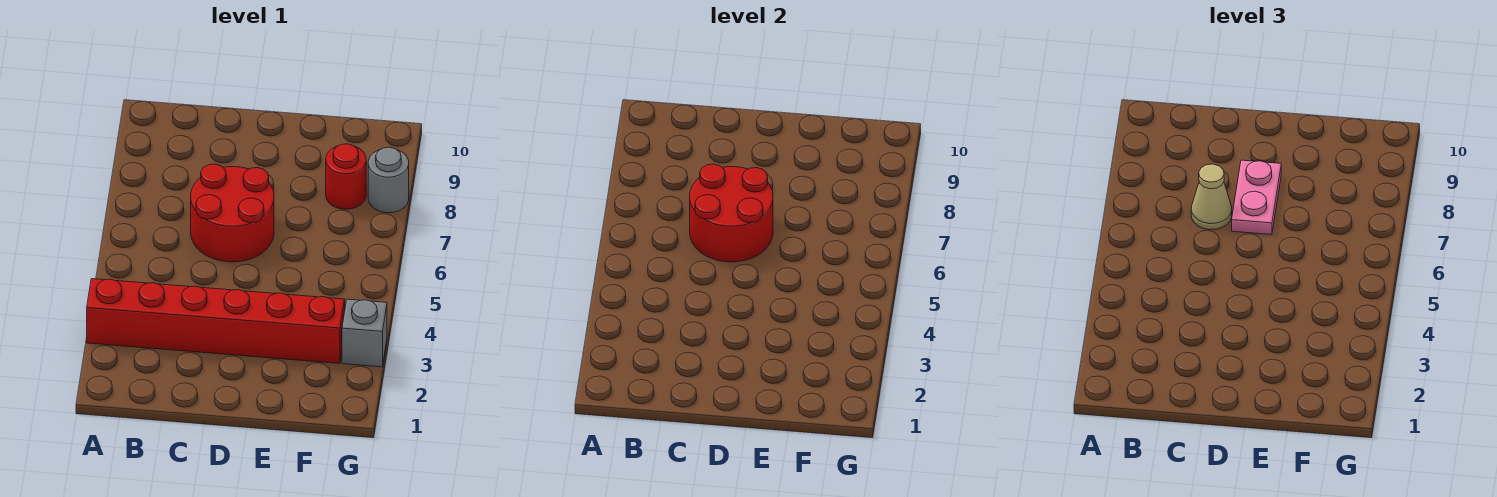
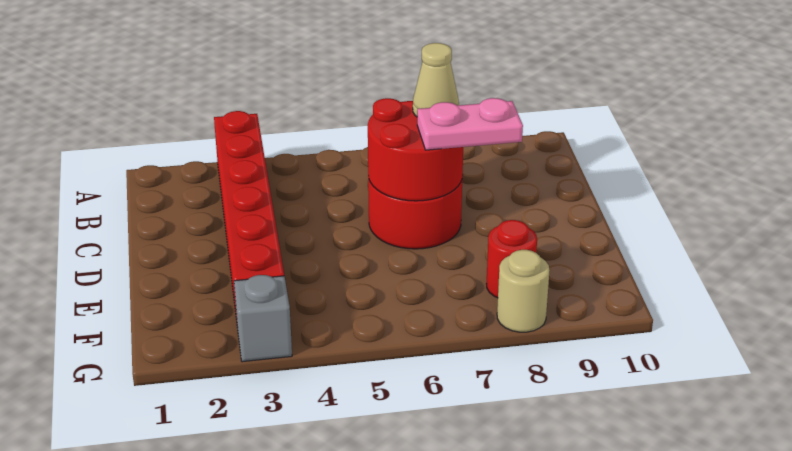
grey round brick G8 level 1 -> tan round brick G8 level 1

